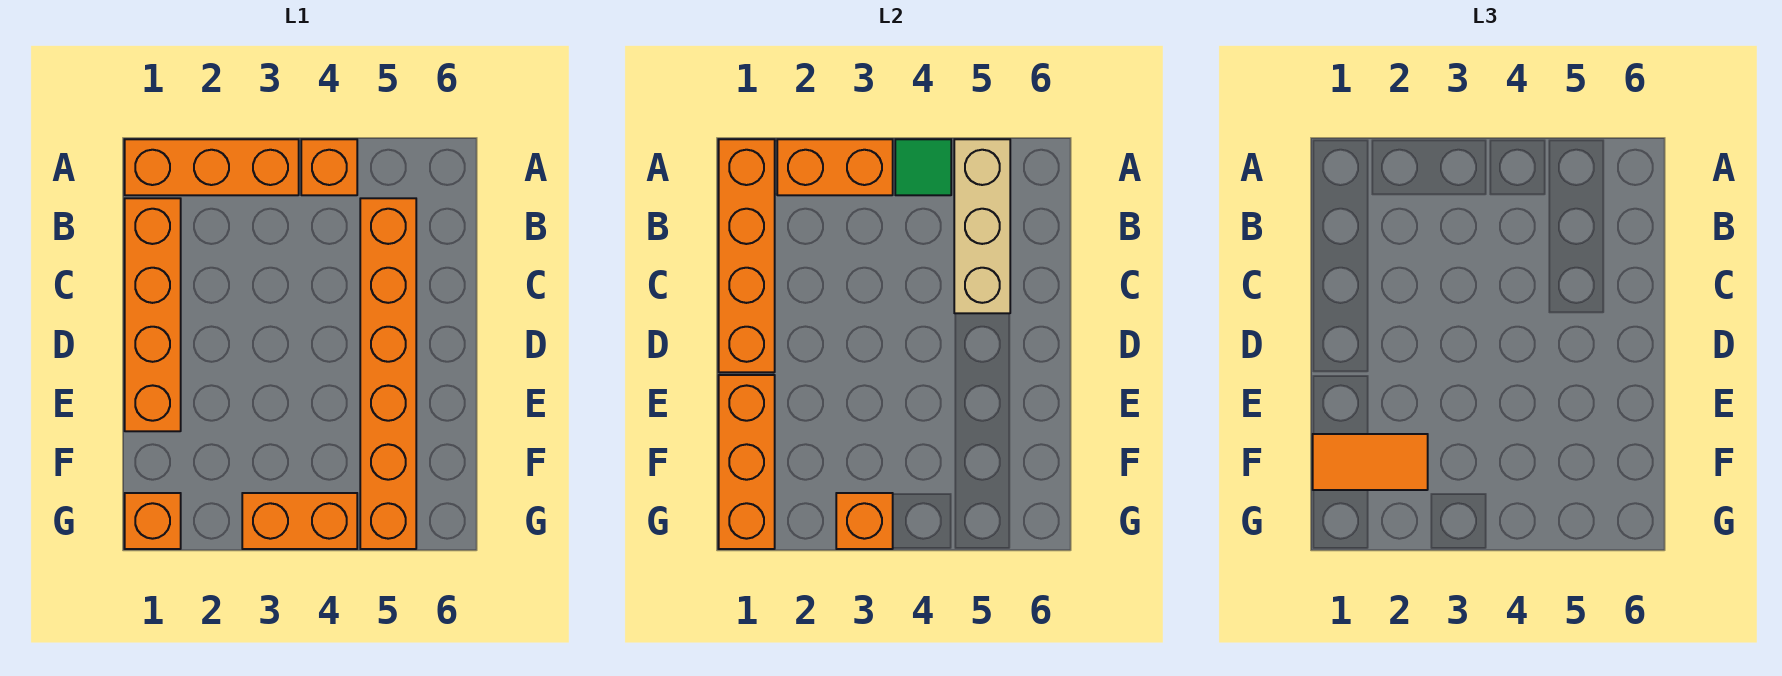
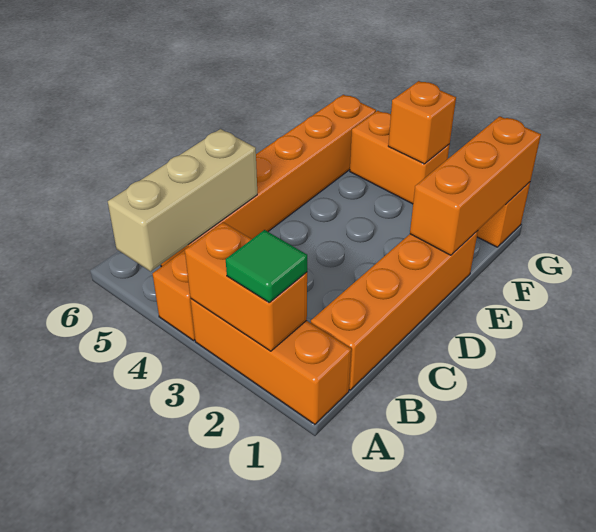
orange brick A1:D1 level 2 -> none
green tile A4 level 2 -> green tile A2 level 3
orange tile F1:F2 level 3 -> none

